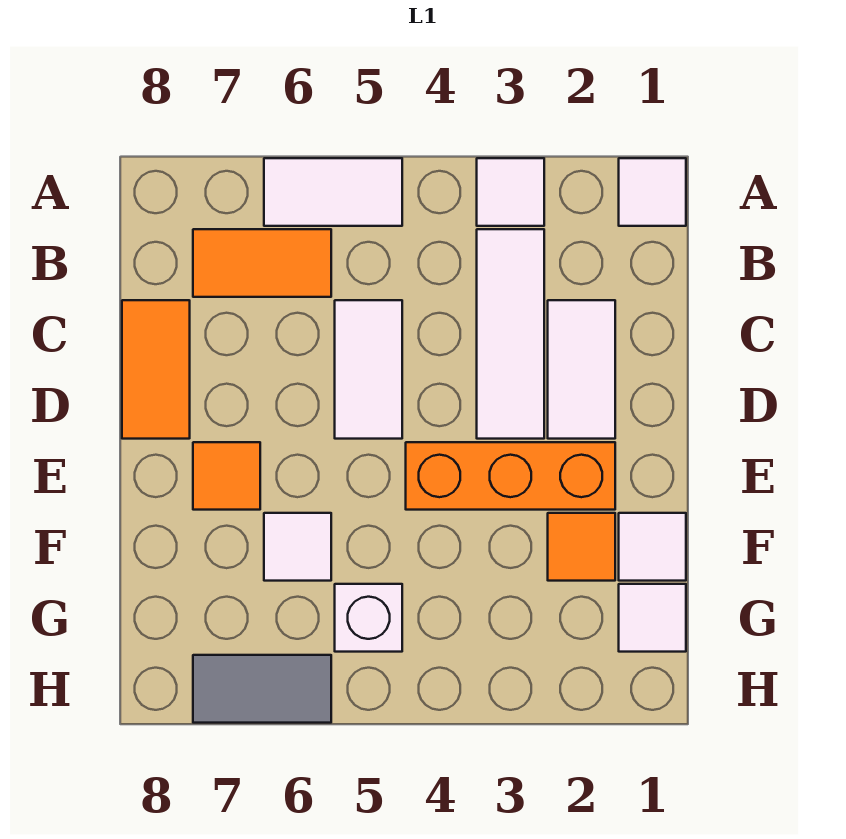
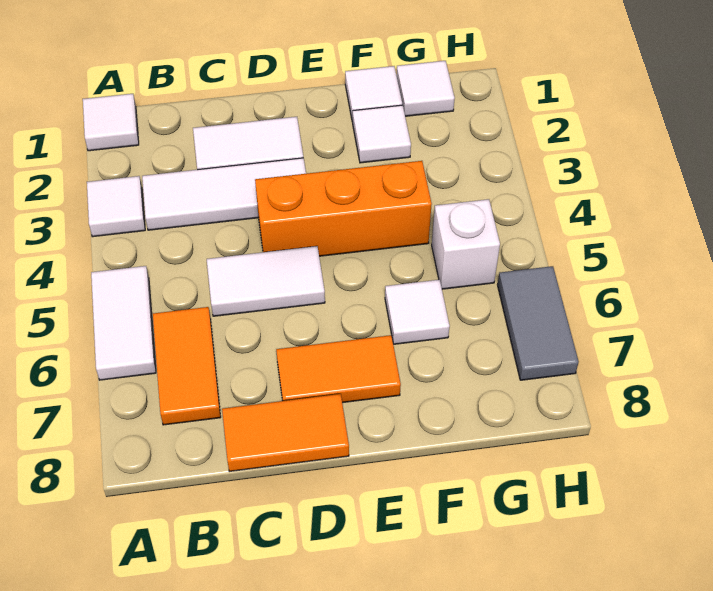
orange brick E2:E4 level 1 -> orange brick D4:F4 level 1
orange tile E7 level 1 -> orange tile D7:E7 level 1
orange tile F2 level 1 -> white tile F2 level 1

